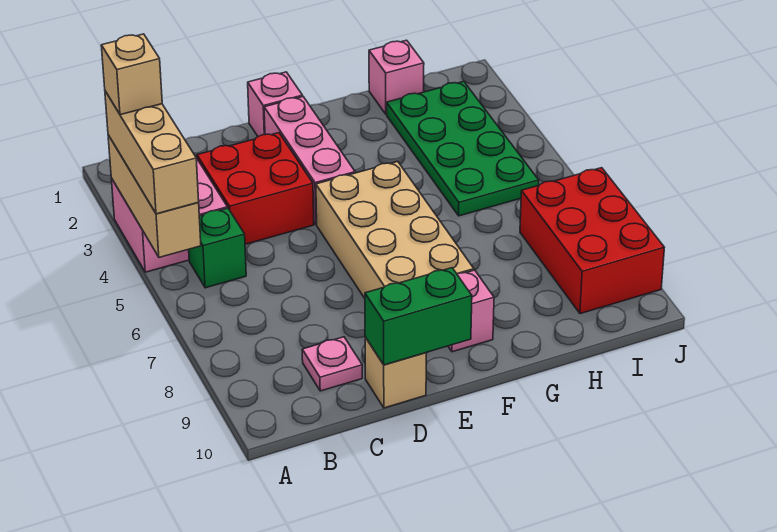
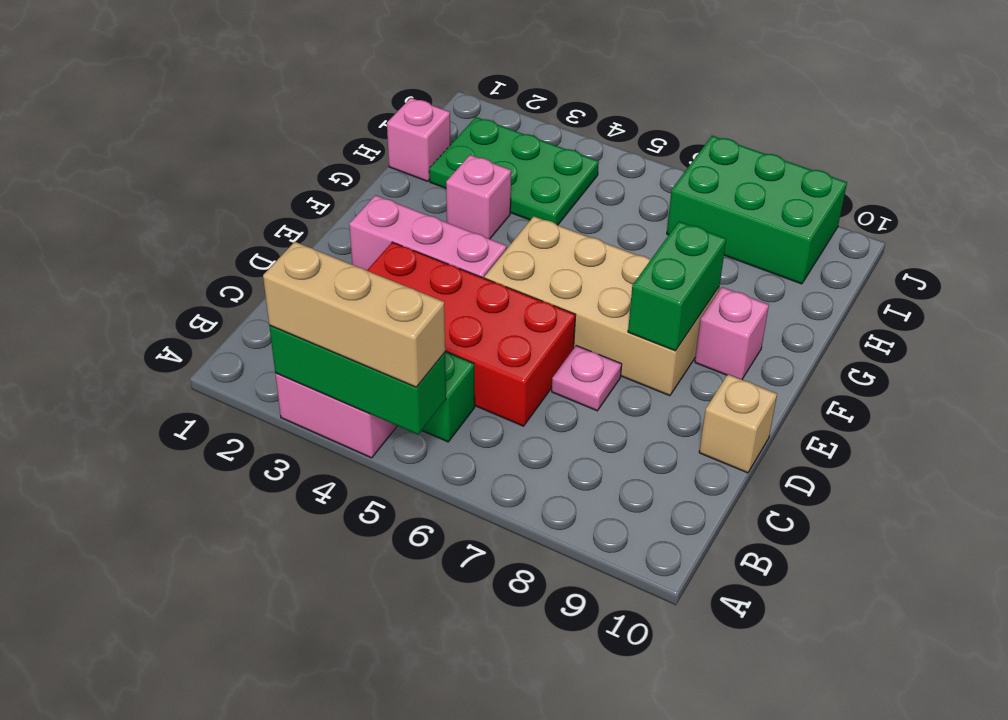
tan brick A3:A5 level 2 -> green brick A3:A5 level 2
tan brick A3 level 4 -> none
red brick C3:D4 level 1 -> red brick C3:D6 level 1
pink plate C9 level 1 -> pink plate D7 level 1
green brick D10:E10 level 2 -> green brick E8:F8 level 2
pink brick E1 level 1 -> pink brick G3 level 1
green plate H2:I5 level 1 -> green plate H2:I4 level 1
red brick I7:J9 level 1 -> green brick I7:J9 level 1

